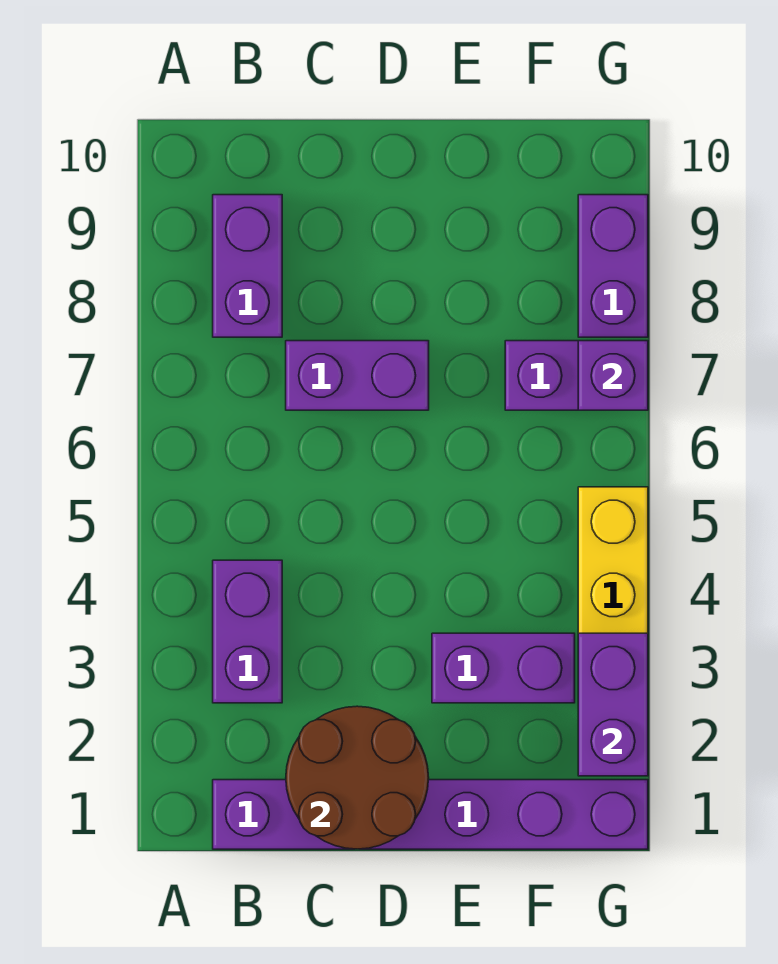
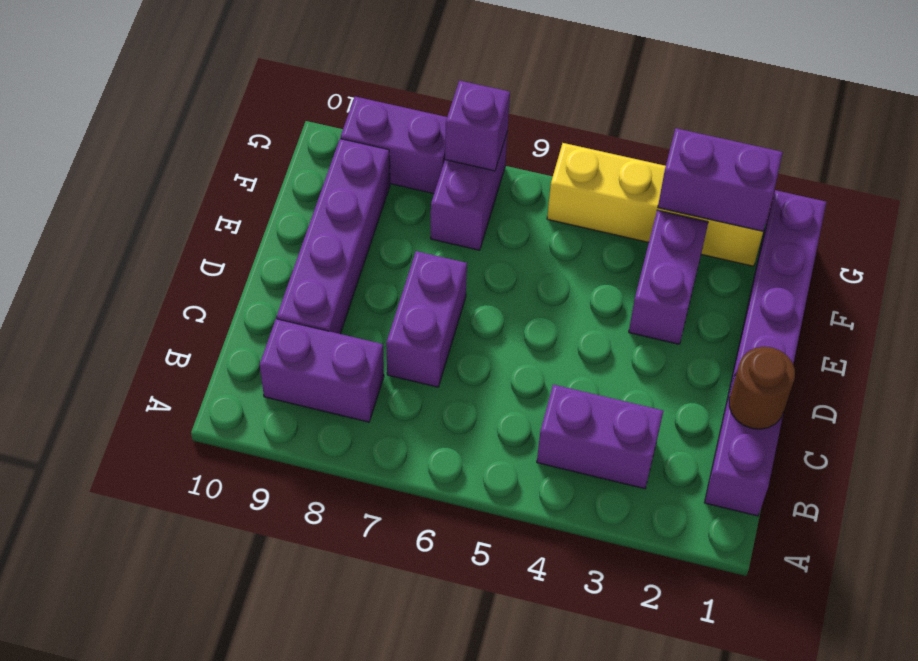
brown round brick C1:D2 level 2 -> brown round brick C1 level 2
none -> purple brick C9:F9 level 1

